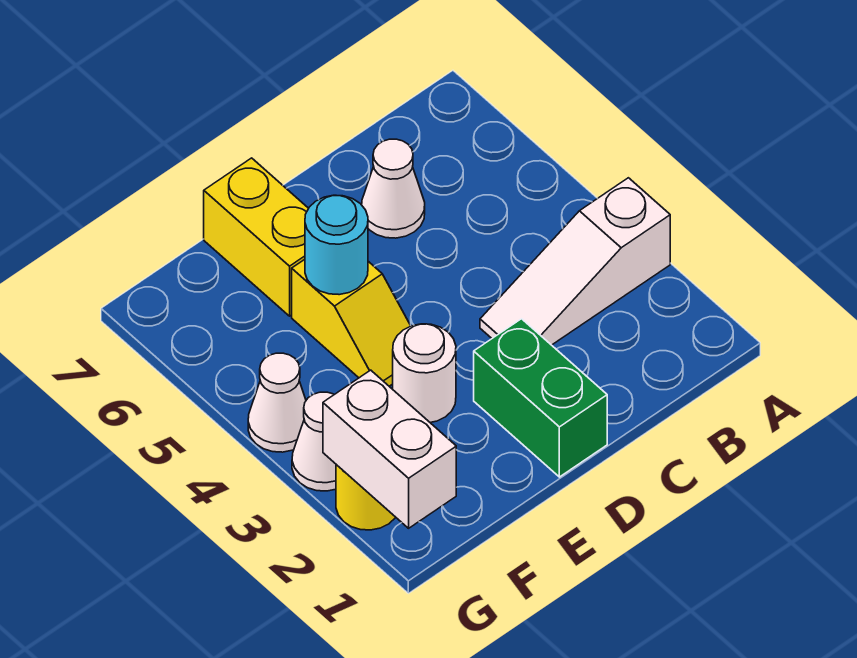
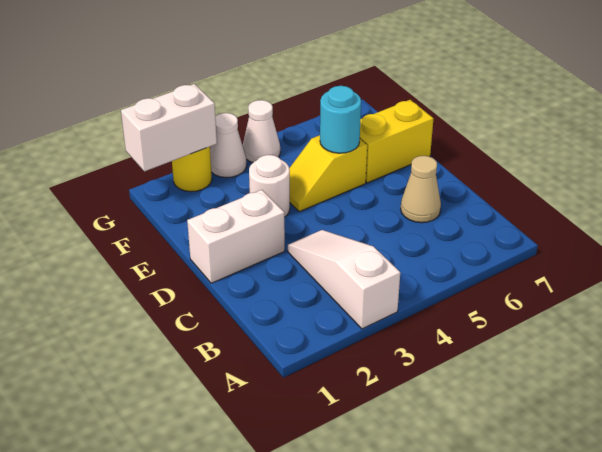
white cone C6 level 1 -> tan cone C6 level 1
green brick D1:D2 level 1 -> white brick D1:D2 level 1

